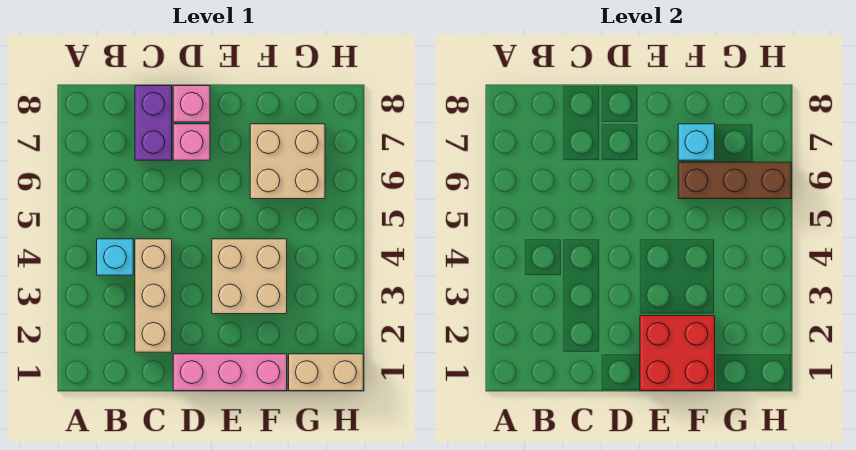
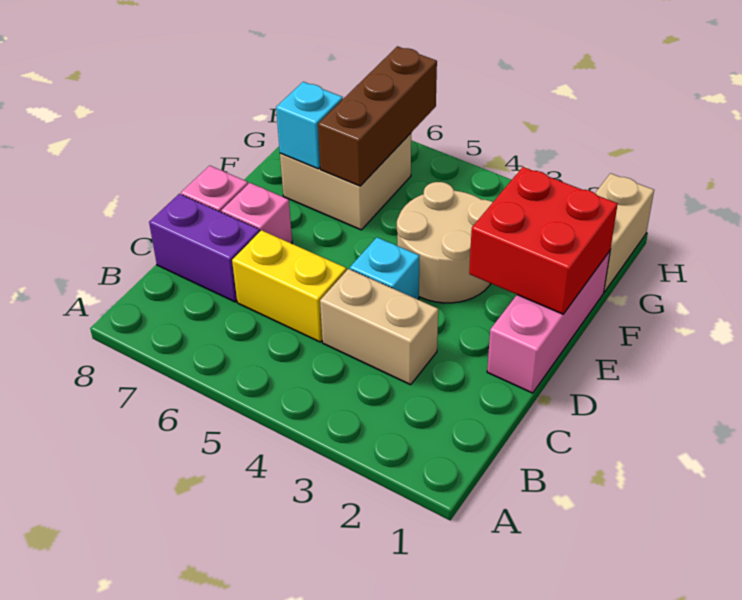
cyan brick B4 level 1 -> cyan brick D4 level 1
tan brick C2:C4 level 1 -> tan brick C3:C4 level 1
none -> yellow brick C5:C6 level 1
tan brick E3:F4 level 1 -> tan round brick E3:F4 level 1

